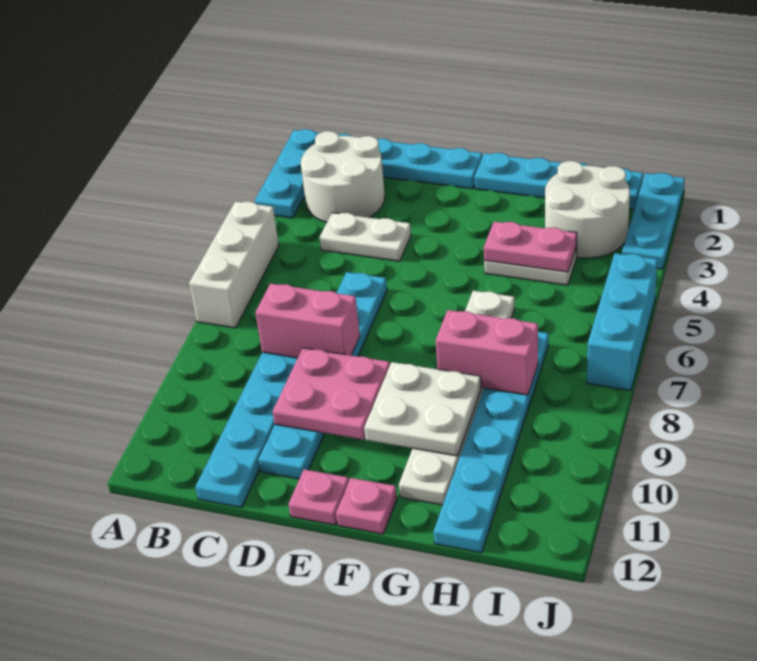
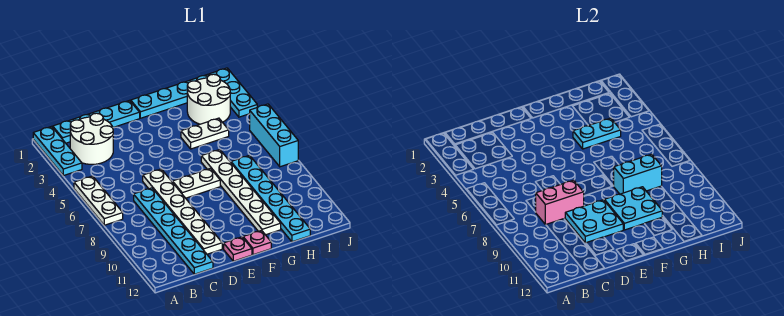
white brick A5:A7 level 1 -> white plate A5:A7 level 1
white plate C4:D4 level 1 -> white plate E7:F7 level 1
cyan plate D6:D11 level 1 -> white plate D6:D11 level 1
pink plate D9:E10 level 2 -> cyan plate D9:E10 level 2
white plate F9:G10 level 2 -> cyan plate F9:G10 level 2
pink plate G4:H4 level 2 -> cyan plate G4:H4 level 2
pink brick G8:H8 level 2 -> cyan brick G8:H8 level 2

